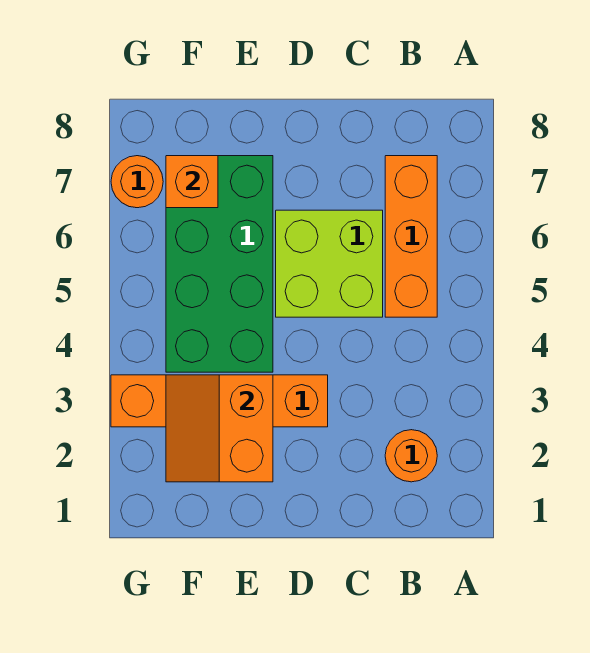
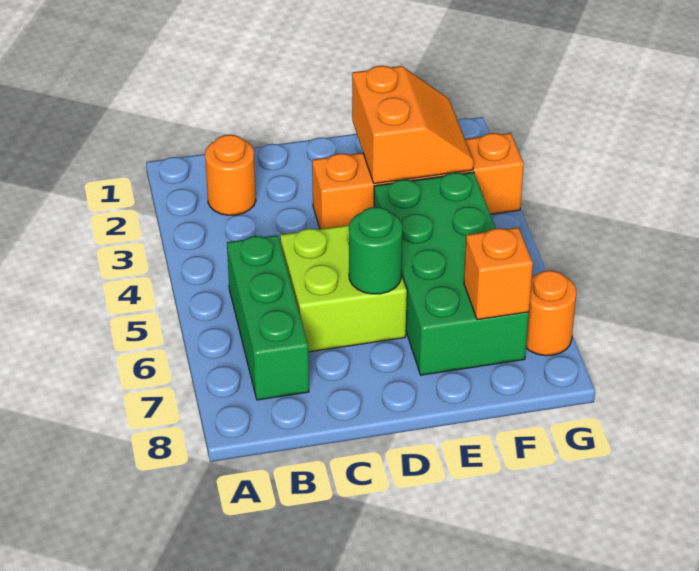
orange brick B5:B7 level 1 -> green brick B5:B7 level 1
none -> green round brick D6 level 2

